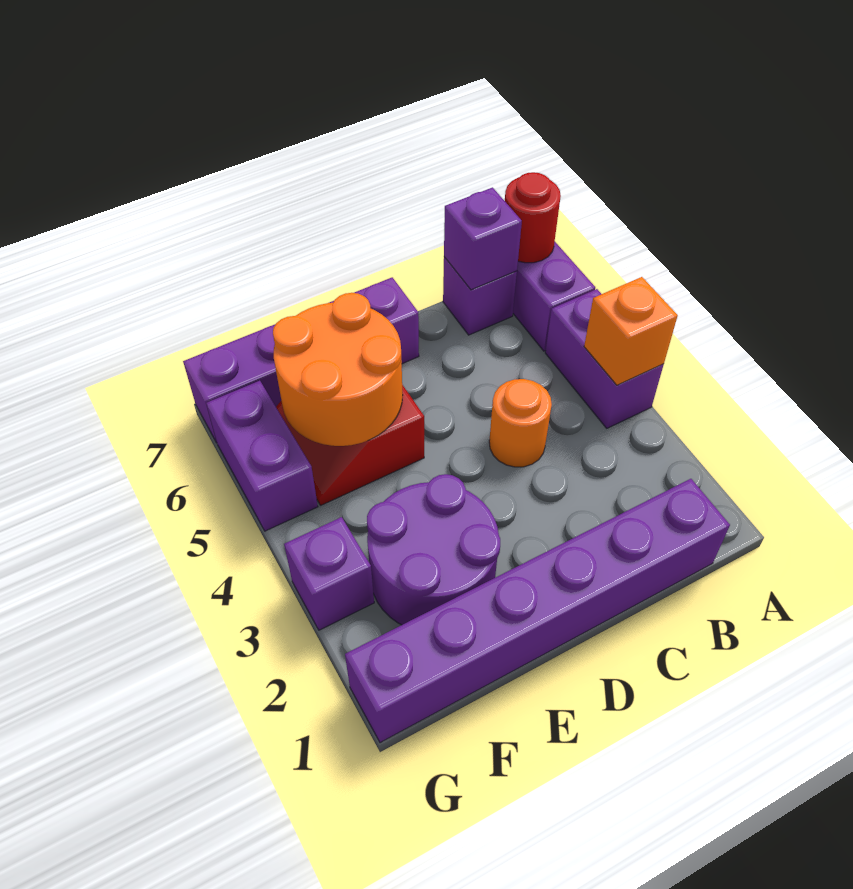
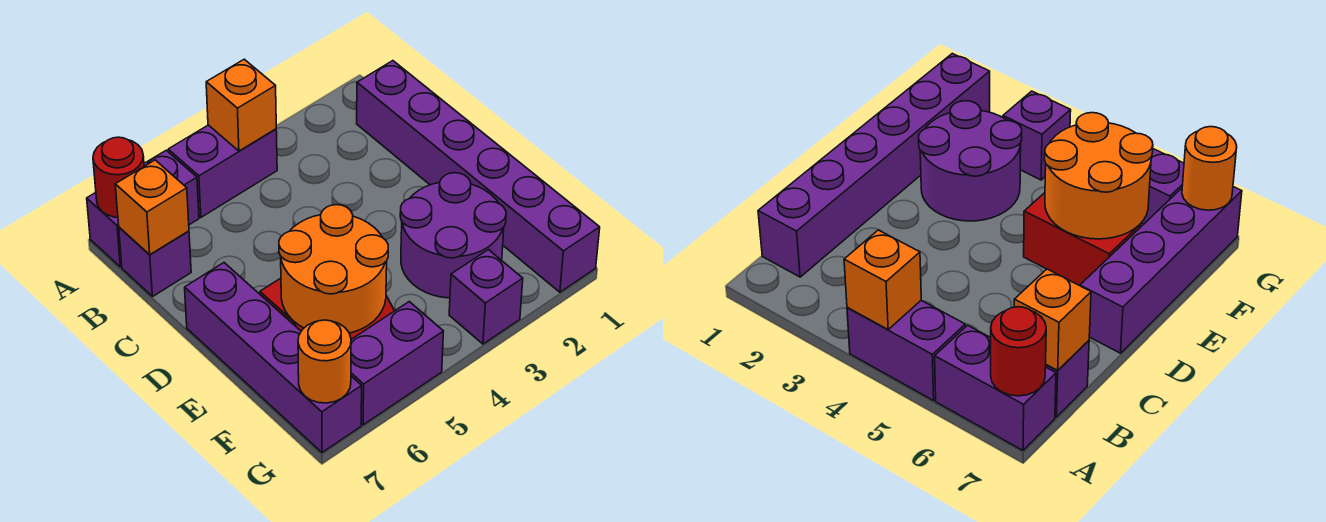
purple brick B7 level 2 -> orange brick B7 level 2
orange round brick C4 level 1 -> orange round brick G7 level 2

